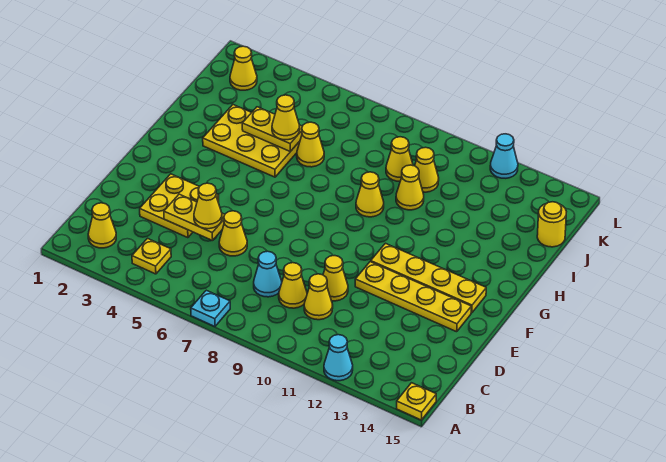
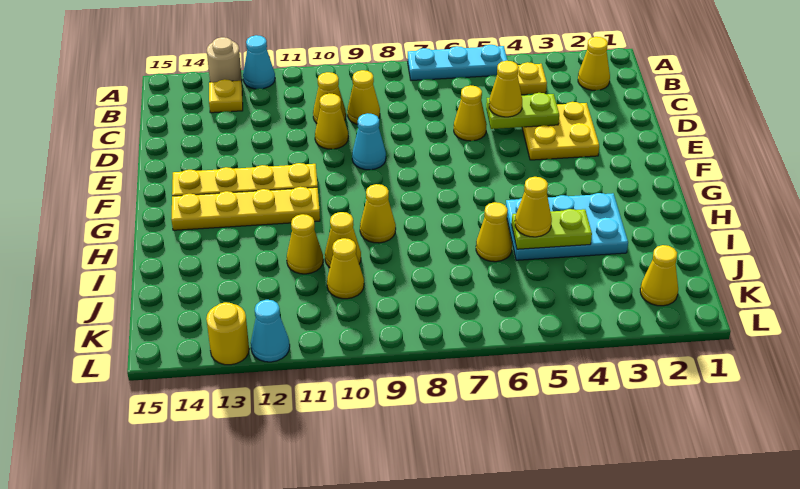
cyan plate A7 level 1 -> cyan plate A5:A7 level 1
none -> tan round brick A13 level 1
yellow plate A15 level 1 -> yellow plate B13 level 1
cyan cone C8 level 1 -> cyan cone E9 level 1
yellow plate D4:D5 level 2 -> lime plate D4:D5 level 2
yellow plate E11:E14 level 1 -> yellow plate G11:G14 level 1
yellow plate H3:I5 level 1 -> cyan plate H3:I5 level 1
yellow plate I4:I5 level 2 -> lime plate I4:I5 level 2
yellow cone J9 level 1 -> yellow cone I11 level 1
yellow round brick J15 level 1 -> yellow round brick L13 level 1

